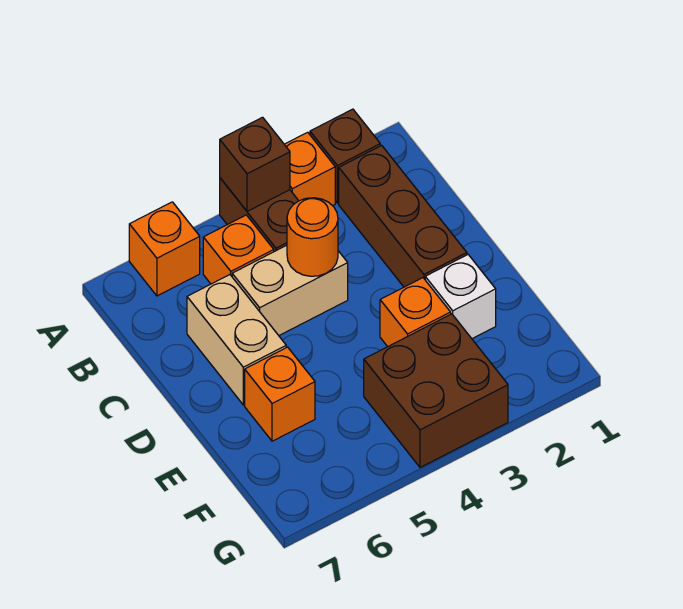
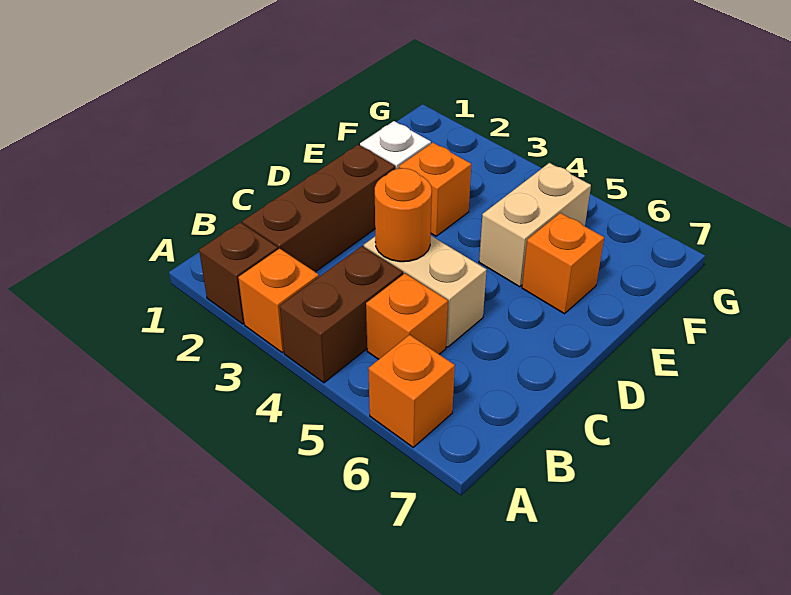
brown brick A4 level 2 -> none
tan brick C6:D6 level 1 -> tan brick E5:F5 level 1
brown brick F3:G4 level 1 -> none

